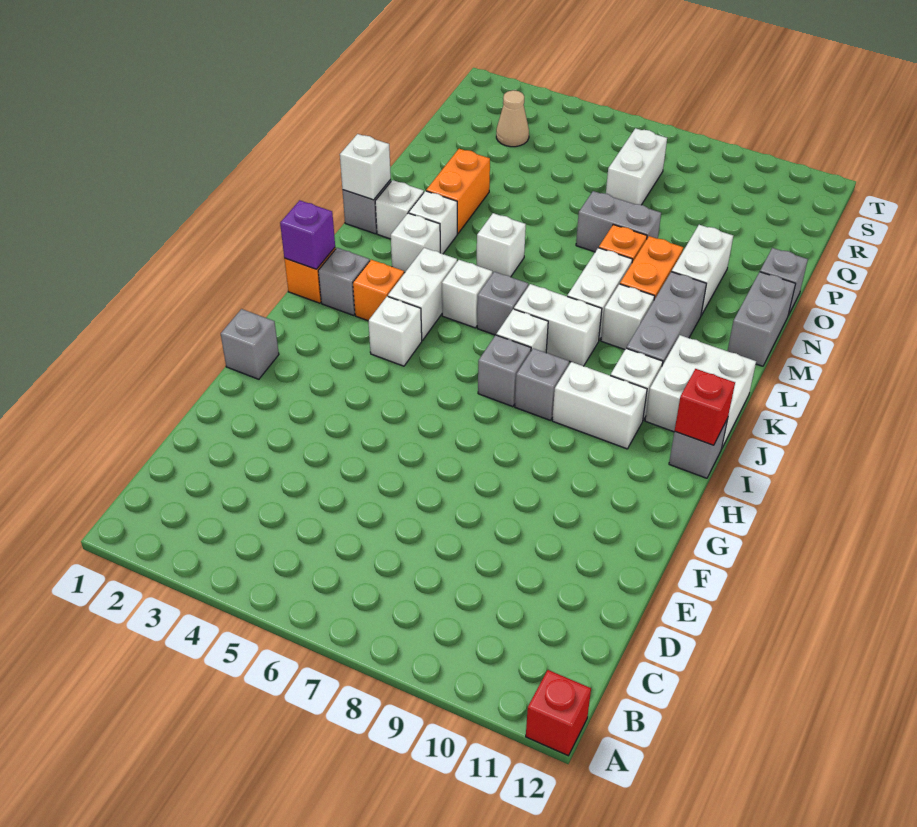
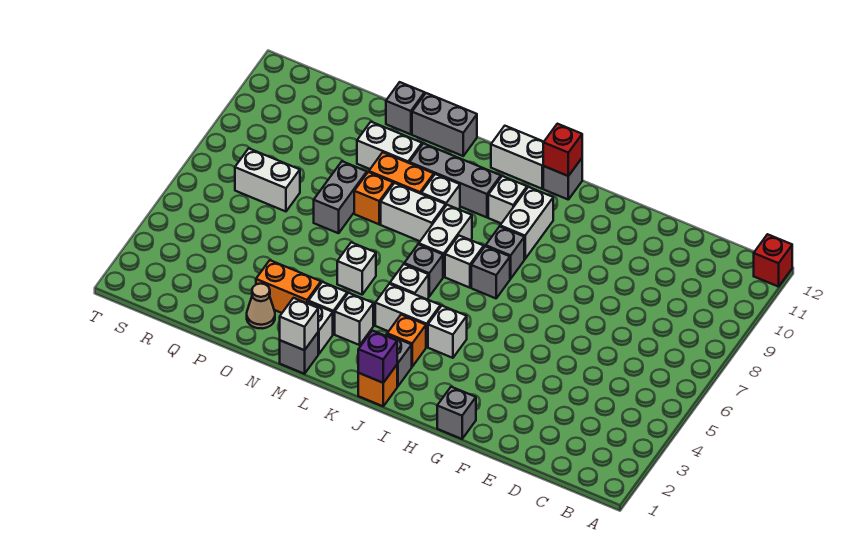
white brick J11:K12 level 1 -> white brick J12:K12 level 1
tan cone R3 level 1 -> tan cone O2 level 1

